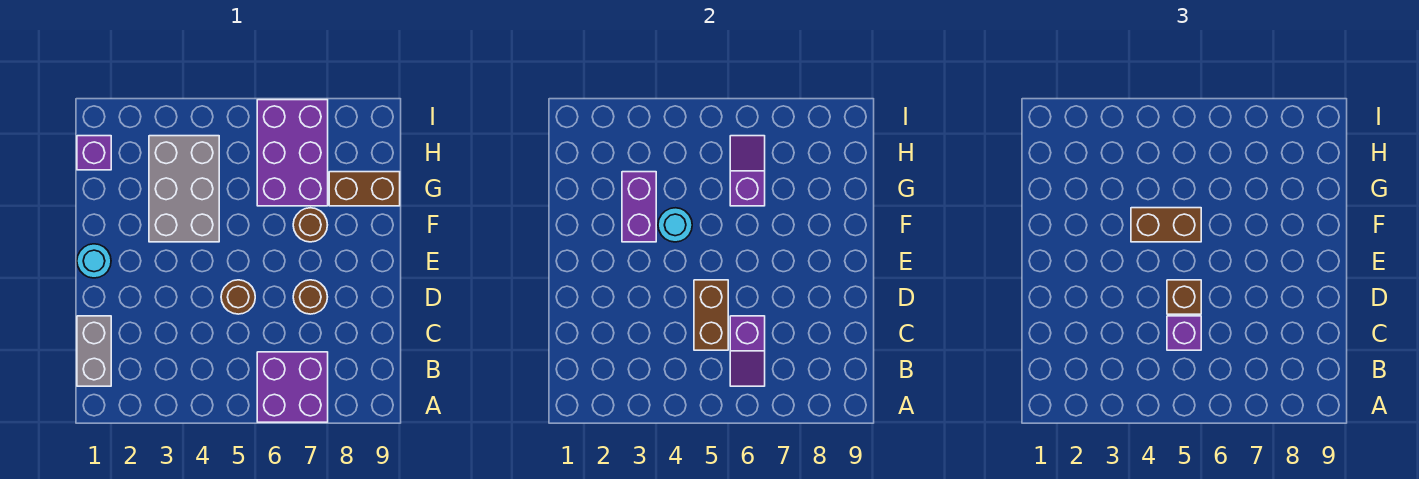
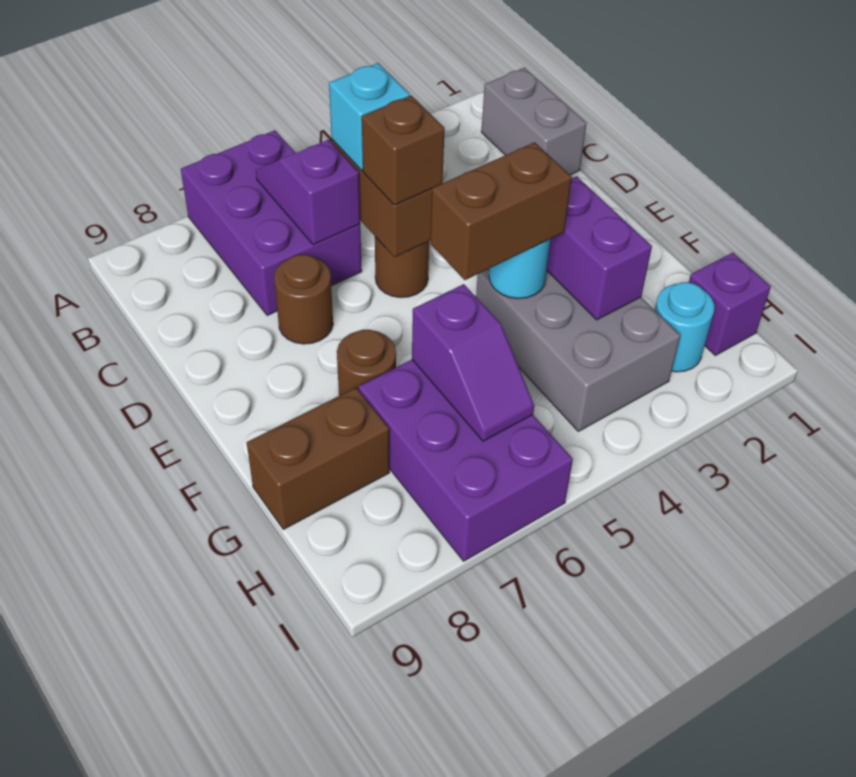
purple brick A6:B7 level 1 -> purple brick A6:C7 level 1
purple brick C5 level 3 -> cyan brick C5 level 3
cyan round brick E1 level 1 -> cyan round brick H2 level 1

